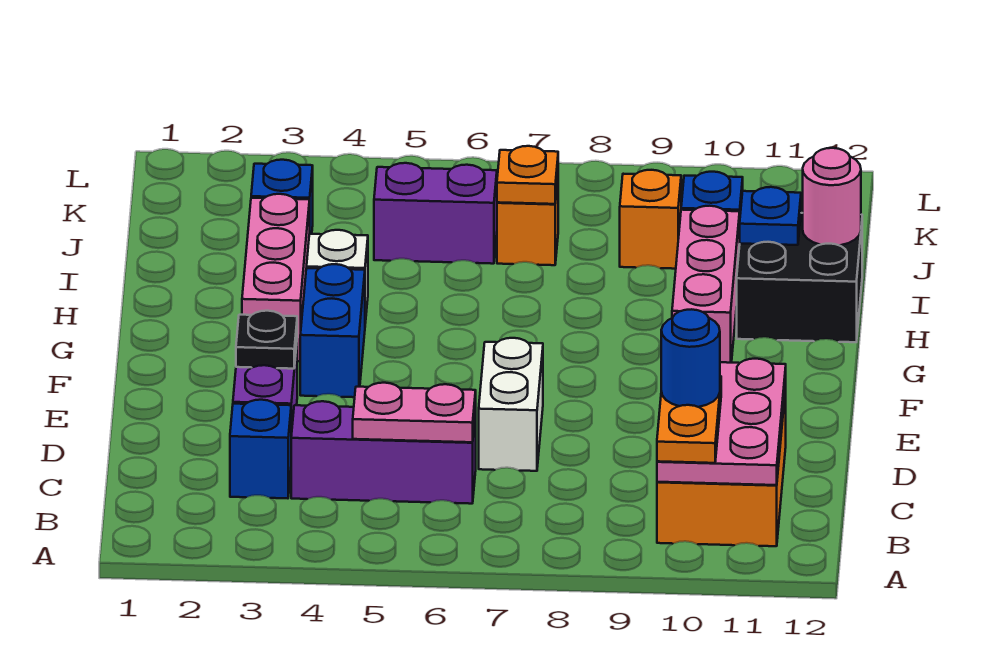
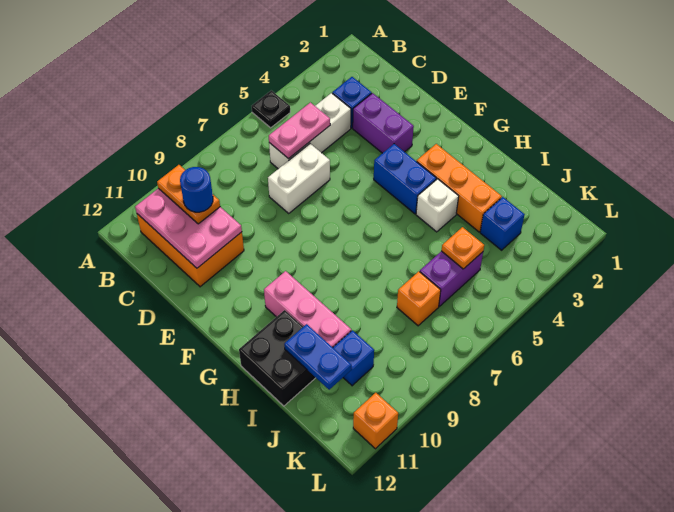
purple brick C4:C6 level 1 -> white brick C4:C6 level 1
white brick D7:E7 level 1 -> white brick D6:D7 level 1
black plate E3 level 2 -> black plate A5 level 1
pink brick G3:I3 level 1 -> orange brick G3:I3 level 1
blue plate I11 level 2 -> blue plate I11:J11 level 2
pink round brick I12 level 2 -> none
orange plate J7 level 2 -> orange plate J5 level 2
orange brick J9 level 1 -> orange brick L11 level 1

